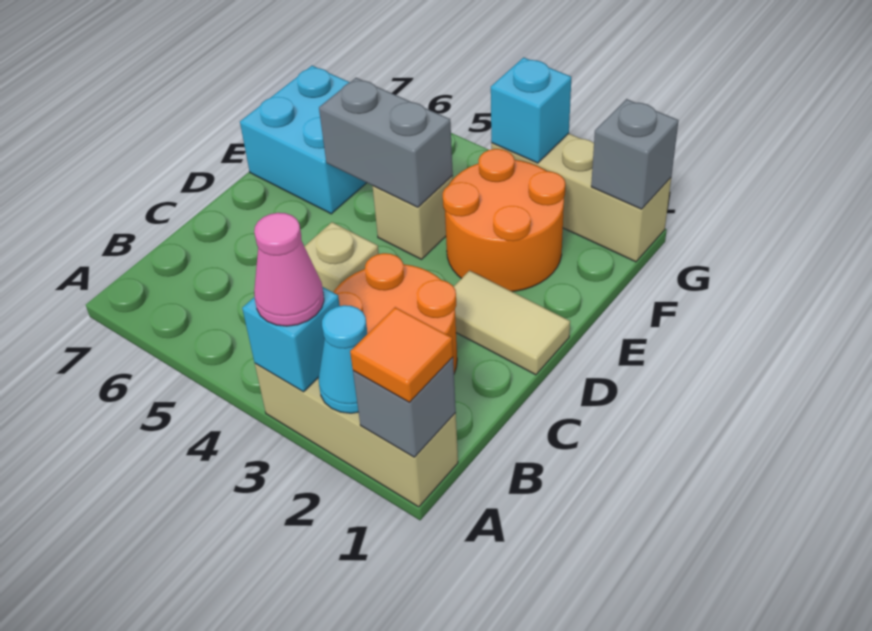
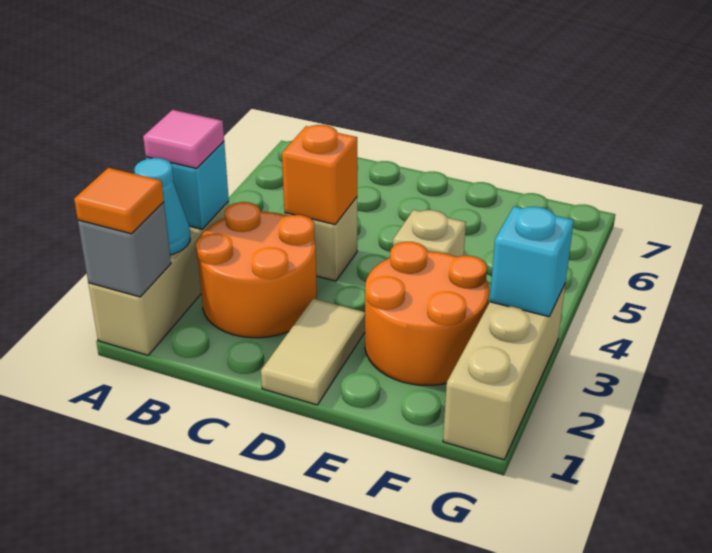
pink cone A3 level 3 -> pink tile A3 level 3
none -> orange brick C4 level 2
grey brick E4:E5 level 2 -> none
cyan brick E6:F7 level 1 -> none
grey brick G1 level 2 -> none

